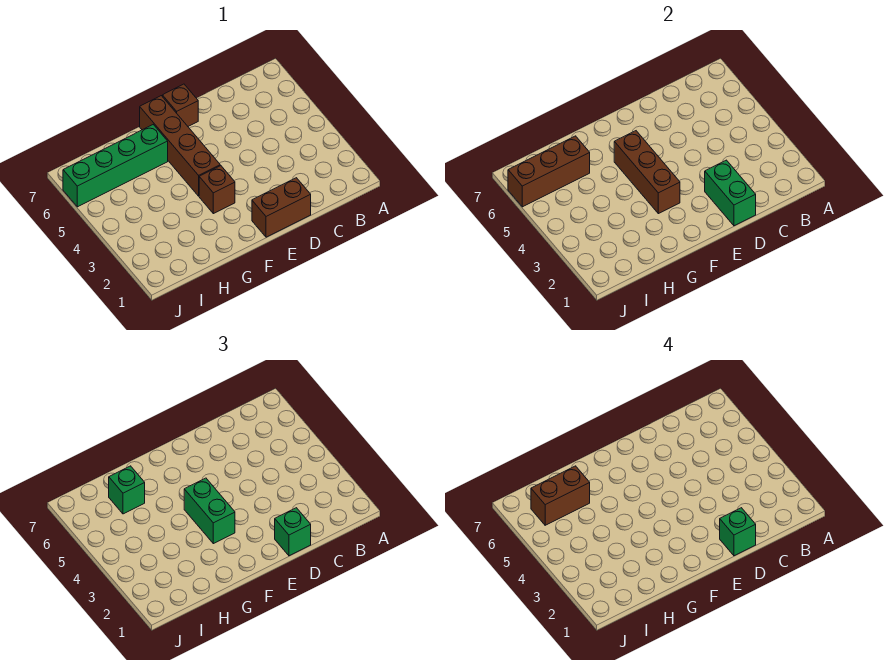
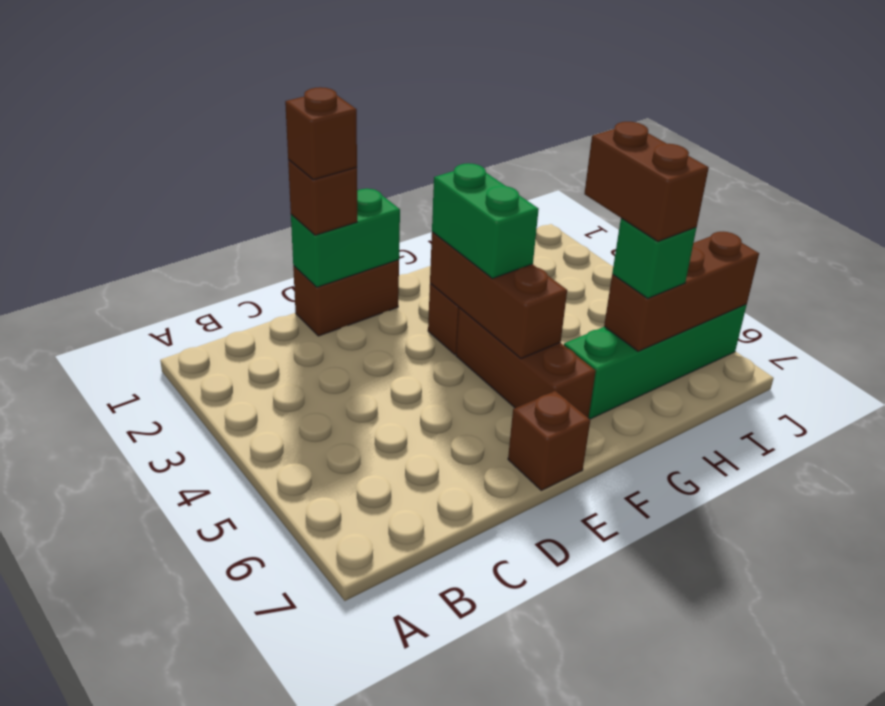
green brick D1:D2 level 2 -> green brick D1:E1 level 2
green brick D1 level 3 -> brown brick D1 level 3
green brick D1 level 4 -> brown brick D1 level 4
brown brick F4:F7 level 1 -> brown brick F4:F6 level 1
brown brick H6:I6 level 4 -> brown brick H5:H6 level 4

